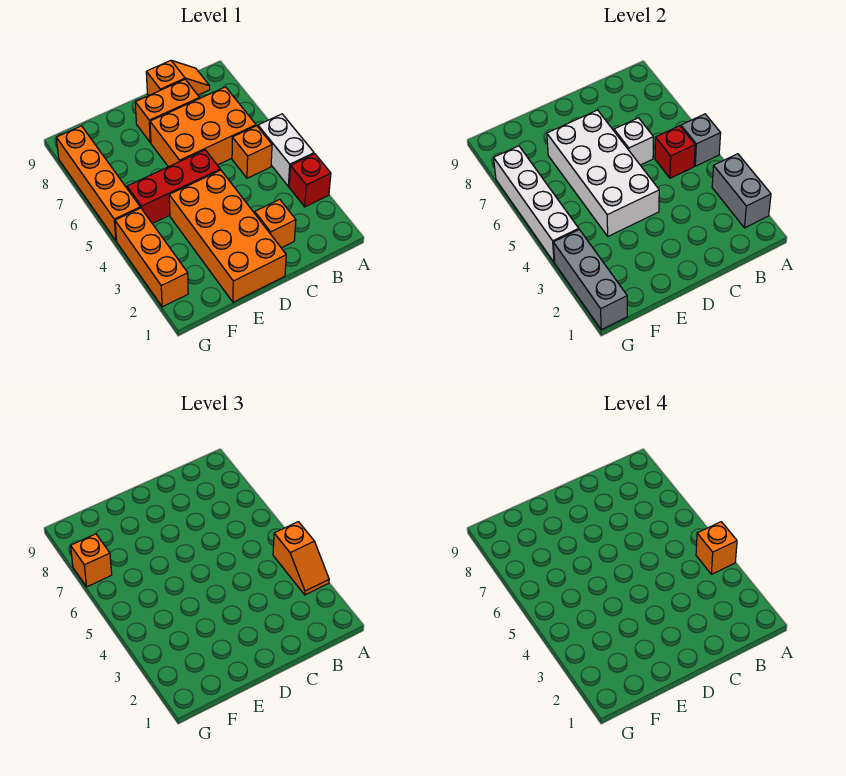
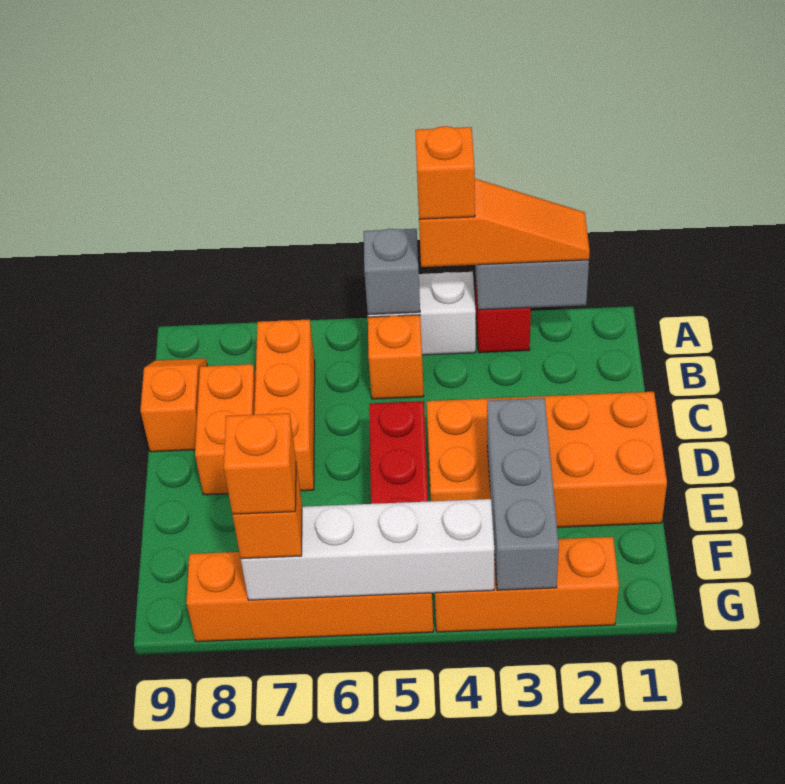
orange slope A3:A4 level 3 top 4 -> orange slope A2:A4 level 3 top 4
red brick B5 level 2 -> none
orange brick B6:D7 level 1 -> orange brick B7:D7 level 1
orange brick C2 level 1 -> orange brick G7 level 4
white brick C6 level 2 -> none
white brick D4:E7 level 2 -> none
grey brick G1:G3 level 2 -> grey brick E3:G3 level 2

